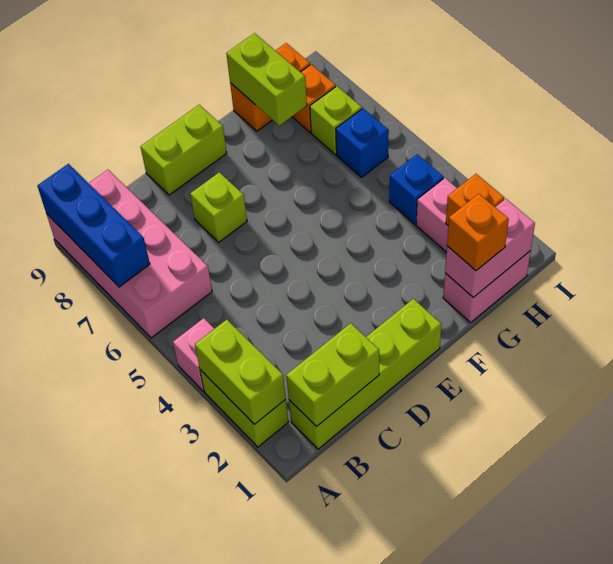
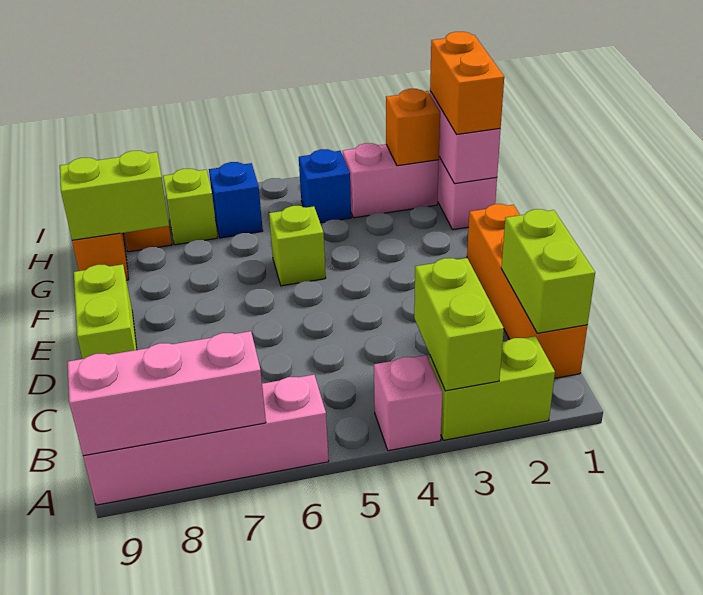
lime brick A2:A3 level 2 -> lime brick A3:B3 level 2
pink brick A6:B9 level 1 -> pink brick A6:A9 level 1
blue brick A7:A9 level 2 -> pink brick A7:A9 level 2
lime brick B1:E1 level 1 -> orange brick B1:E1 level 1
lime brick D7 level 1 -> lime brick F5 level 1
orange brick G1 level 3 -> orange brick G1:H1 level 3

